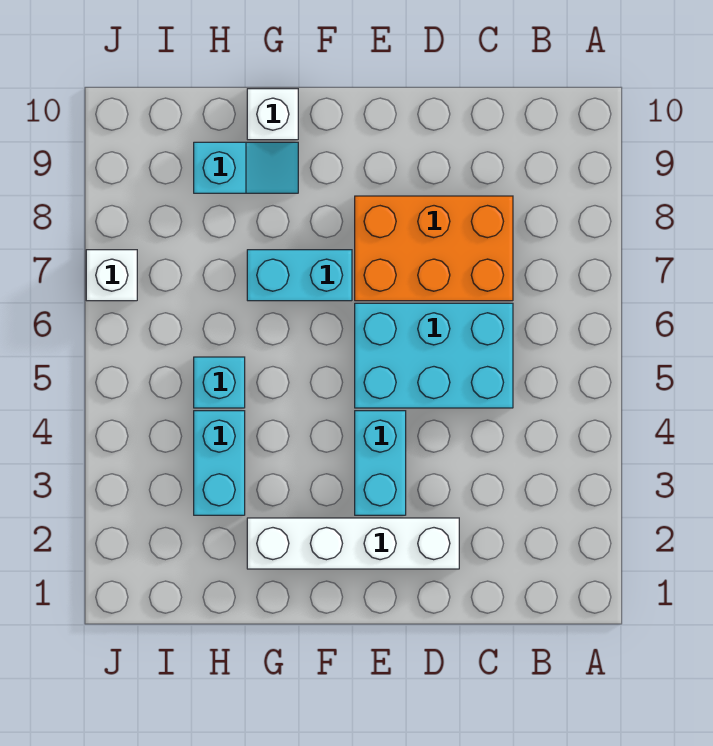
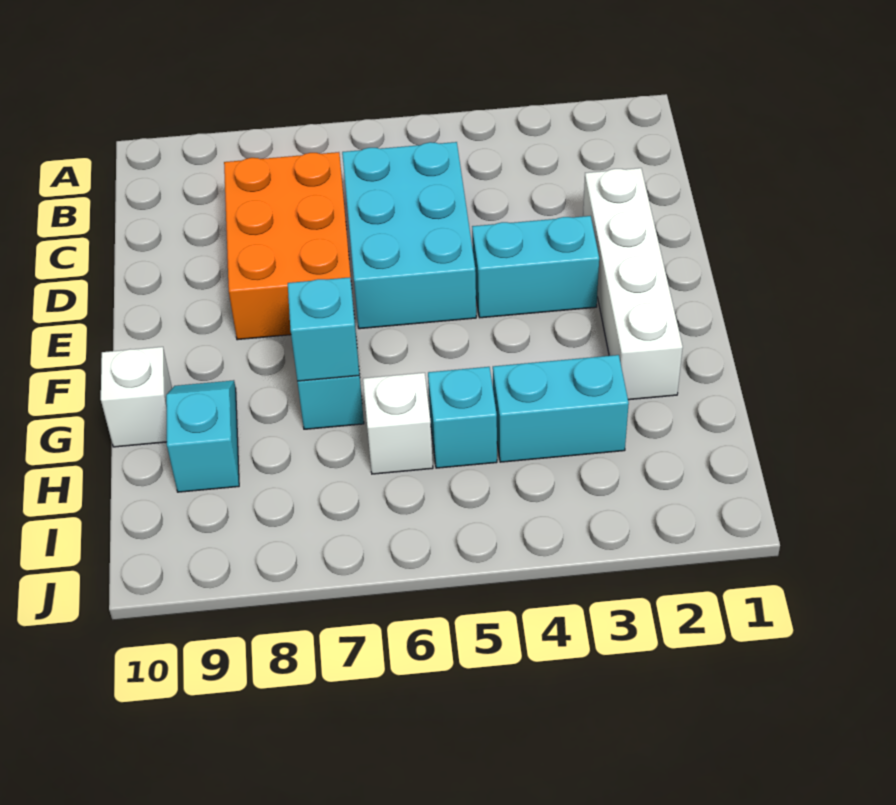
none -> cyan brick G7 level 2
white brick J7 level 1 -> white brick H6 level 1

